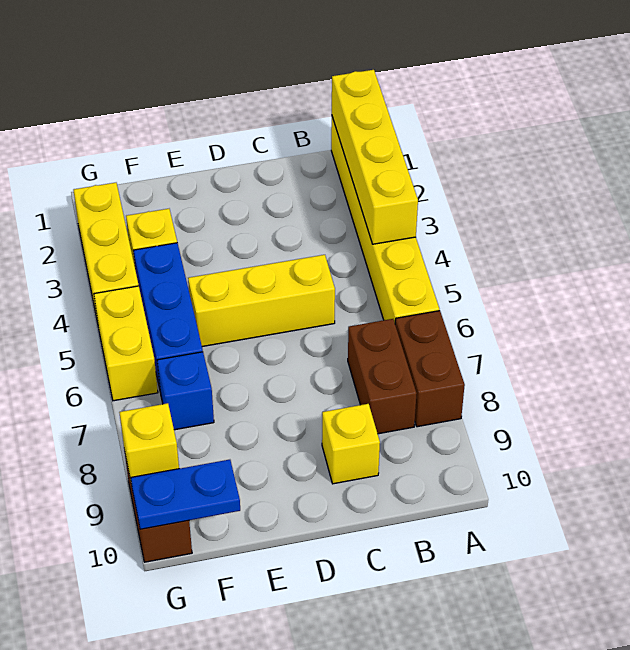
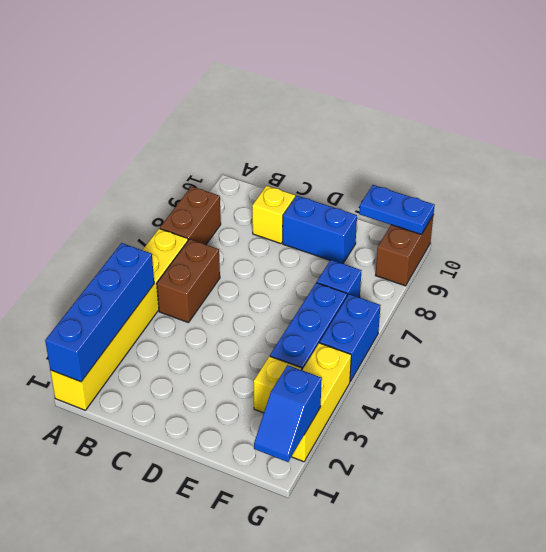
yellow brick A1:A4 level 2 -> blue brick A1:A4 level 2
brown brick B7:B8 level 1 -> brown brick B5:B6 level 1
yellow brick C5:E5 level 1 -> none
none -> blue brick D9:E9 level 1
none -> blue slope G1:G2 level 2 top 2
yellow brick G5:G6 level 1 -> blue brick G5:G6 level 1
yellow brick G9 level 2 -> none

